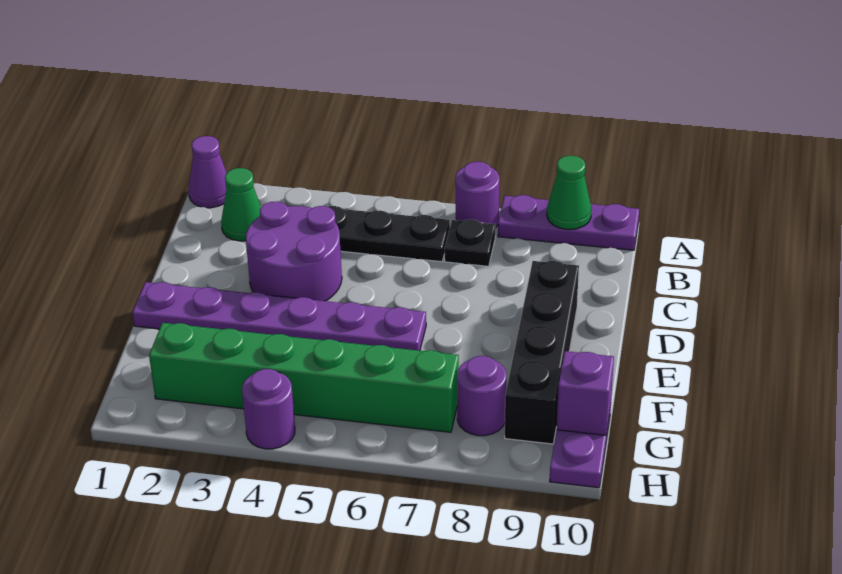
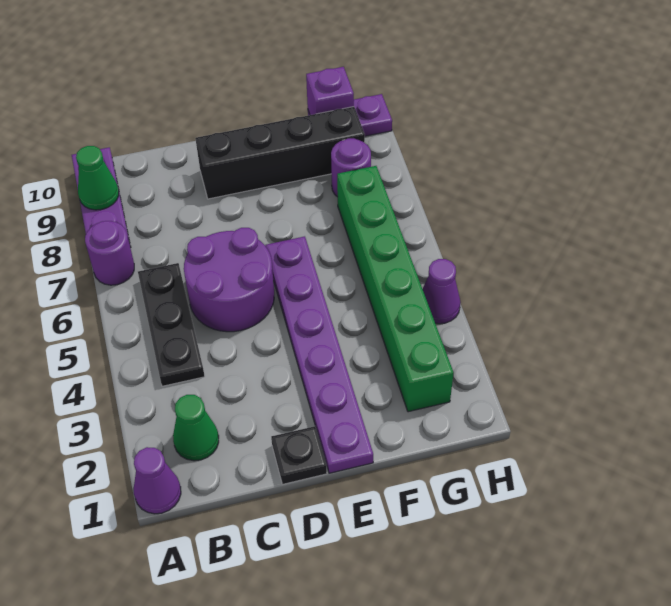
black plate B7 level 1 -> black plate D1 level 1
purple round brick C3:D4 level 1 -> purple round brick C5:D6 level 1
purple round brick H4 level 1 -> purple cone H4 level 1

